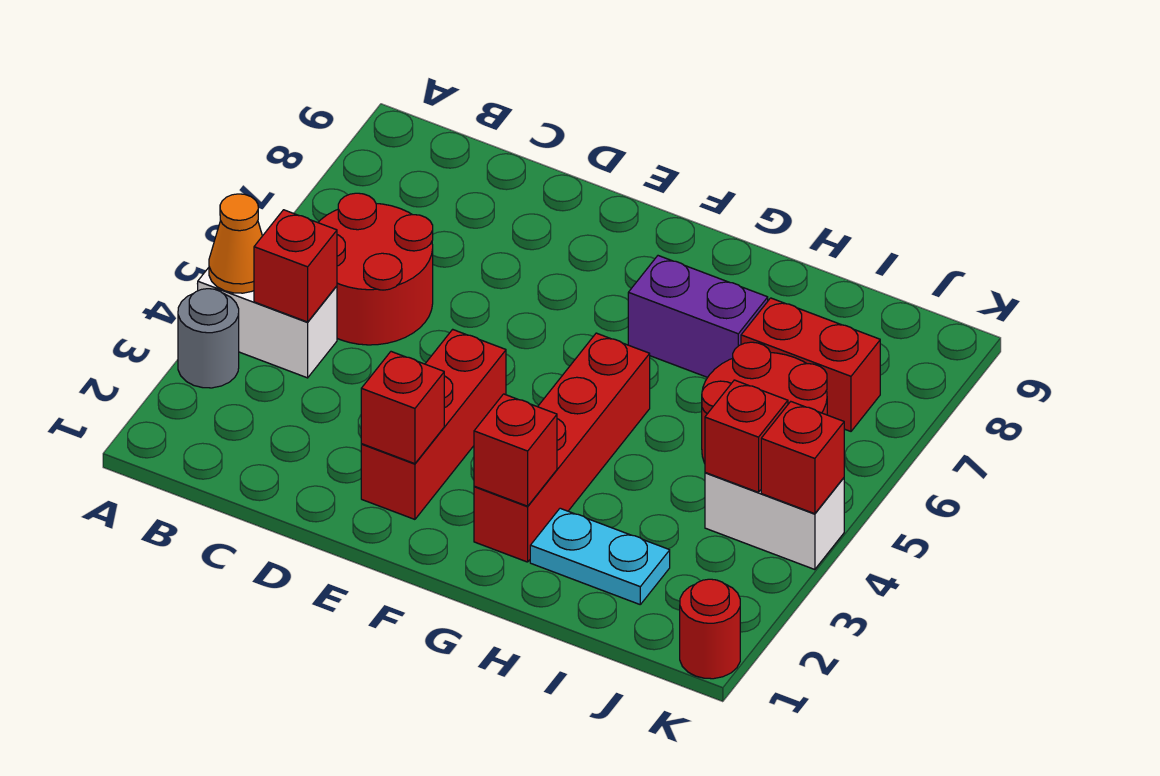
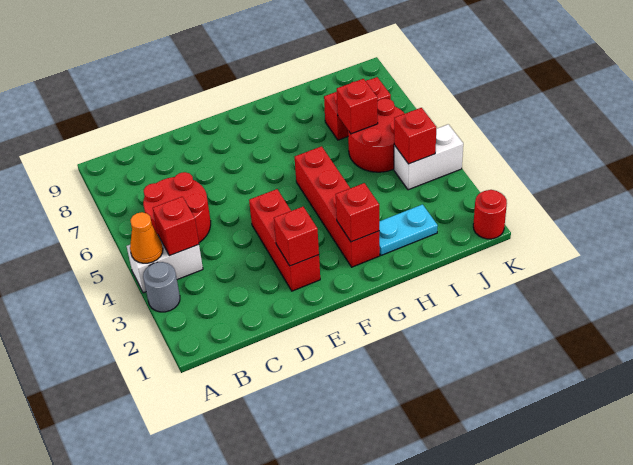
purple brick G7:H7 level 1 -> none
red brick K4 level 2 -> red brick I6 level 2

